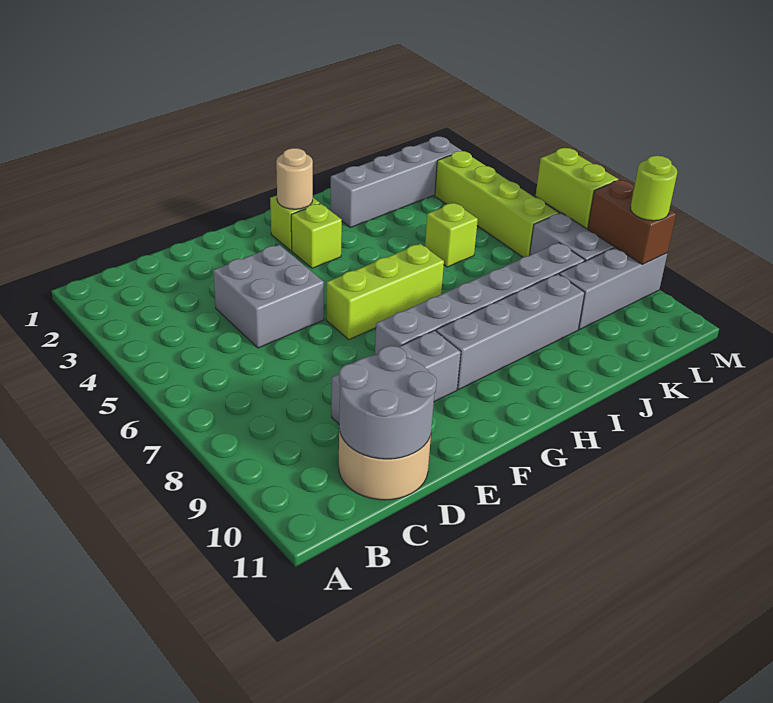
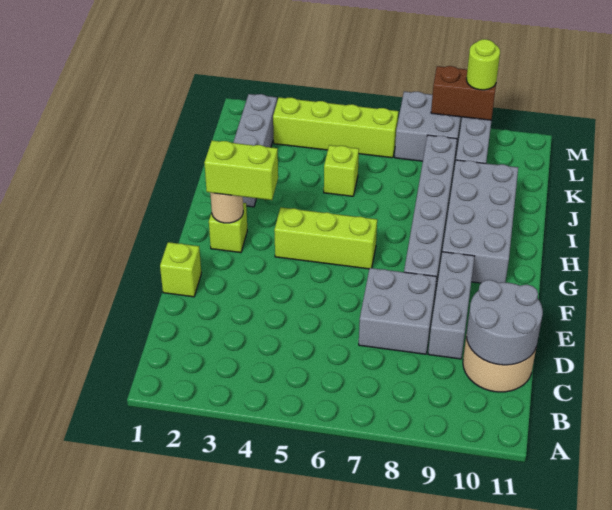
grey brick D4:E5 level 1 -> grey brick D7:E8 level 1
lime brick F6:H6 level 1 -> lime brick G4:G6 level 1
lime brick G3 level 1 -> lime brick E1 level 1
grey brick G9:J9 level 1 -> grey brick G9:J10 level 1
lime brick M6:M7 level 2 -> lime brick G2:G3 level 3

